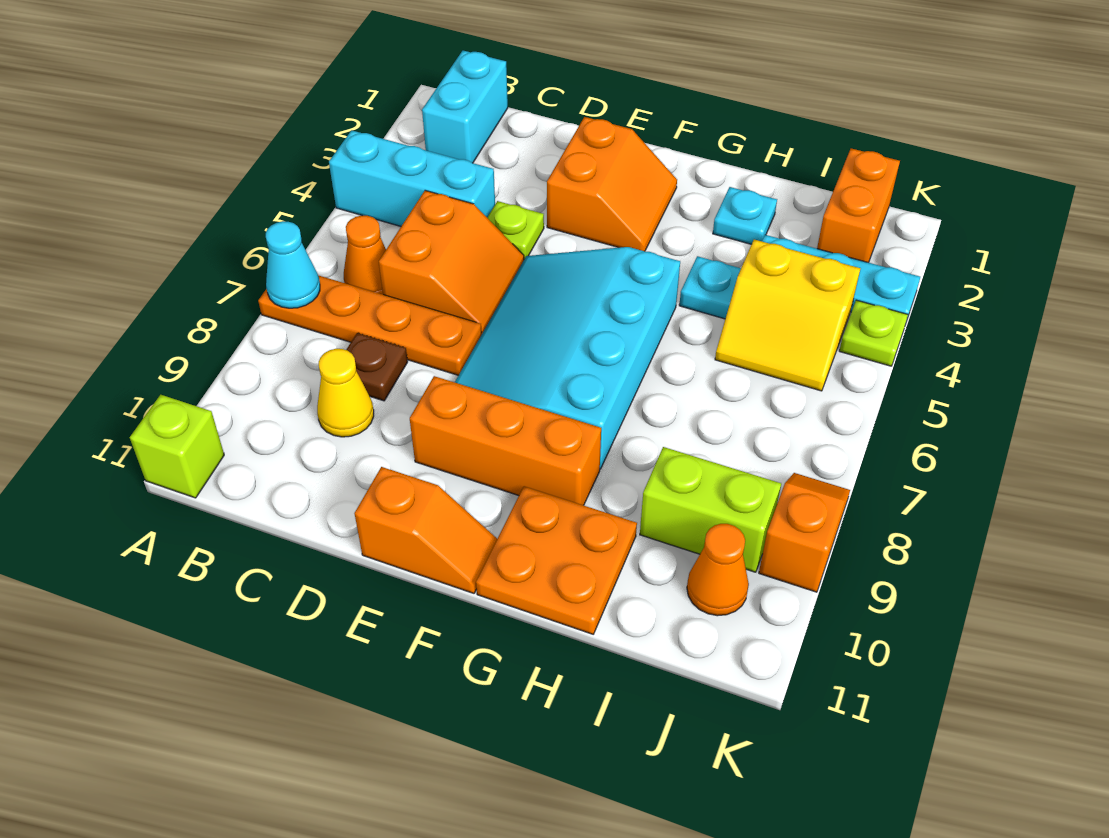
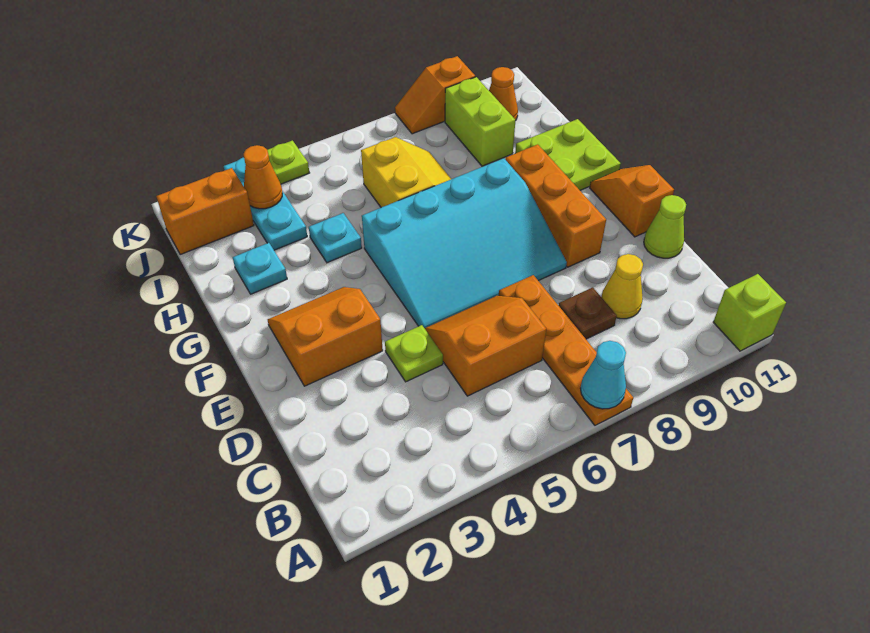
cyan brick A4:C4 level 1 -> none
cyan brick B1:B2 level 1 -> none
orange cone B6 level 1 -> orange cone J3 level 2
none -> lime cone D11 level 1
orange plate G10:H11 level 1 -> lime plate G10:H11 level 1
yellow slope I4:J5 level 1 top 4 -> yellow slope H6:I7 level 1 top 6

